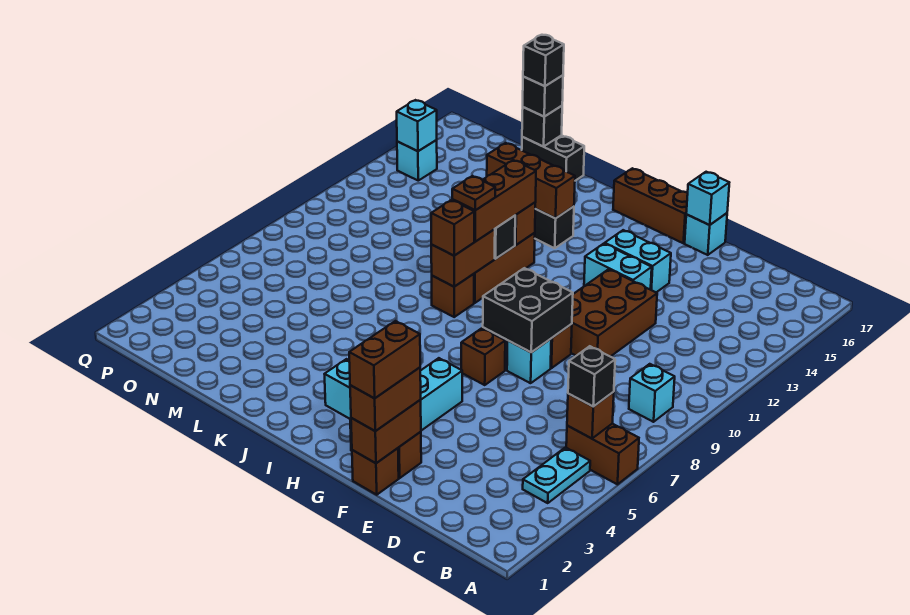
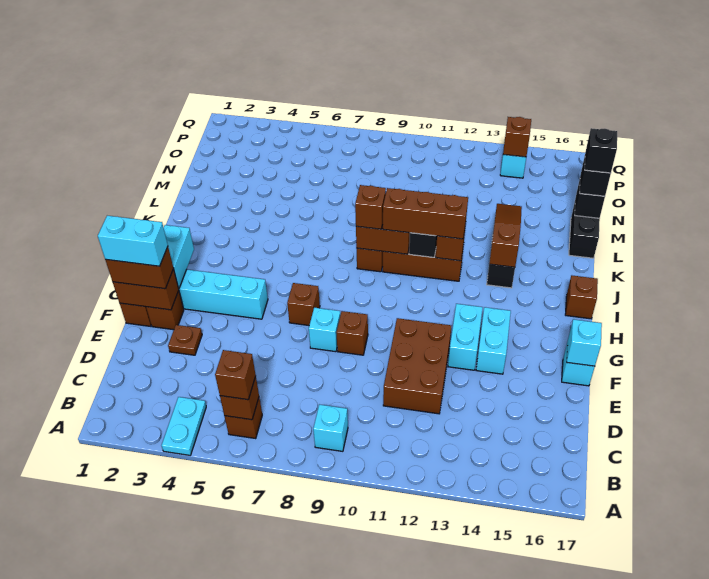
brown brick A6:B6 level 1 -> brown brick B6 level 1
cyan plate B4:B5 level 1 -> cyan plate A4:B4 level 1
black brick B6 level 3 -> brown brick B6 level 3
brown brick E10:F12 level 1 -> brown brick D11:F12 level 1
brown brick F1:F2 level 4 -> cyan brick F1:F2 level 4
black brick F8:G9 level 2 -> none
brown brick G17:I17 level 1 -> brown brick I17 level 1
brown plate J10 level 4 -> brown plate E3 level 1
brown brick J14:L14 level 2 -> brown slope J14:L14 level 2 top J
cyan brick P14 level 2 -> brown brick P14 level 2

